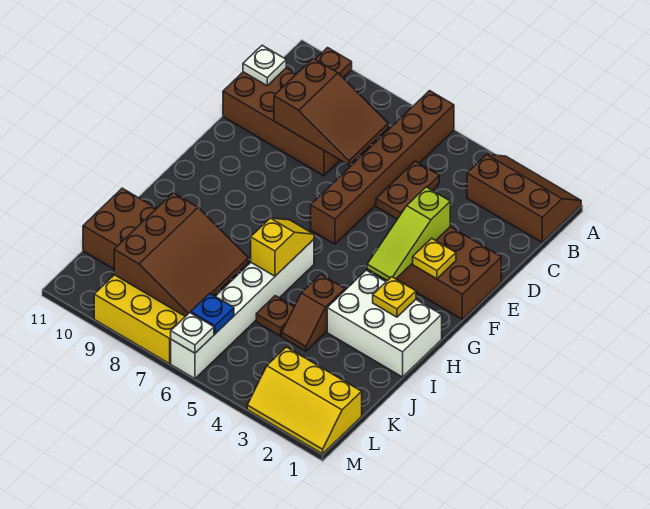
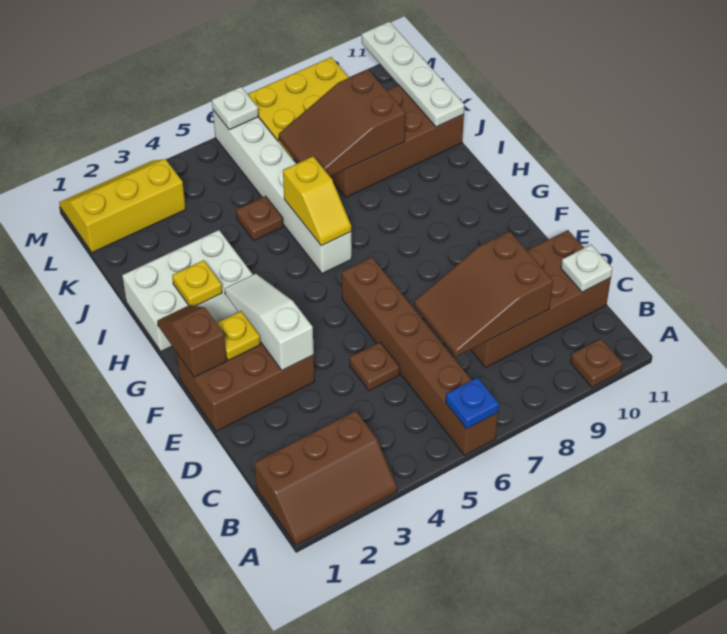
brown plate C5:D5 level 1 -> brown plate D5 level 1
lime slope E3:G3 level 2 top E -> white slope E3:G3 level 2 top E
brown slope I4:J4 level 1 top I -> brown slope F1:G1 level 2 top F
brown slope J7:L9 level 2 top 9 -> brown slope J7:K9 level 2 top 9
none -> white plate J11:M11 level 2
blue plate L6 level 2 -> blue plate A6 level 2

